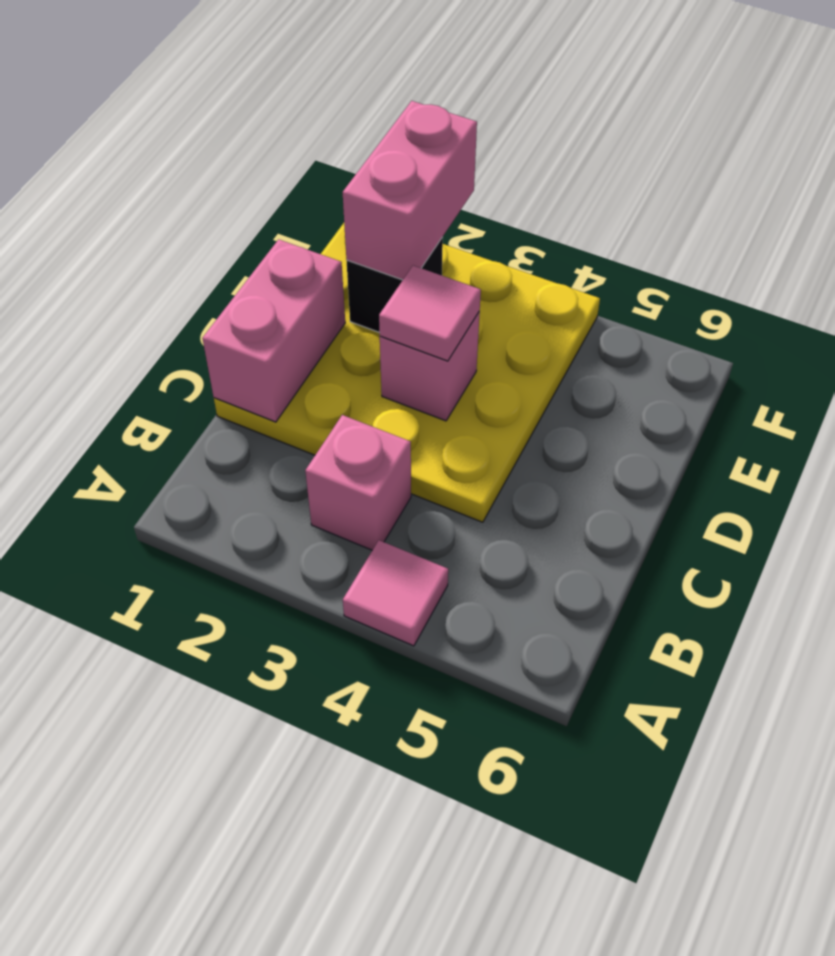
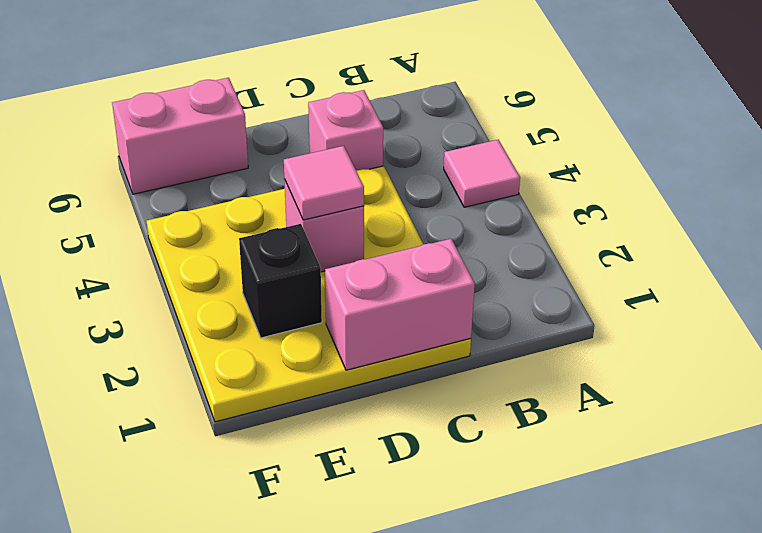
pink brick B3 level 1 -> pink brick C5 level 1
pink brick E2:F2 level 3 -> pink brick E6:F6 level 1

